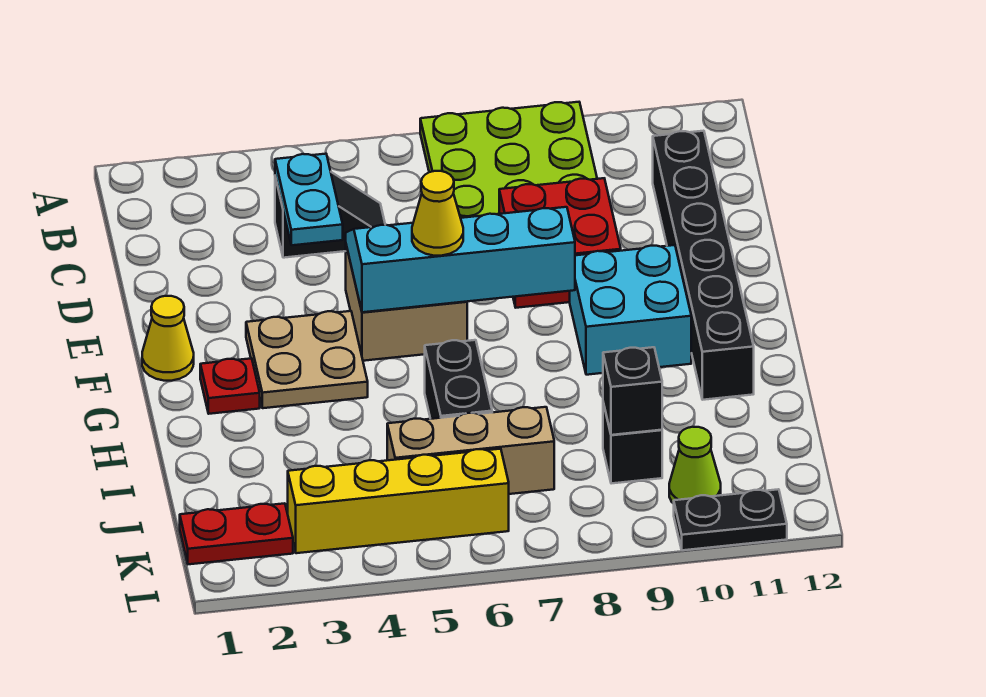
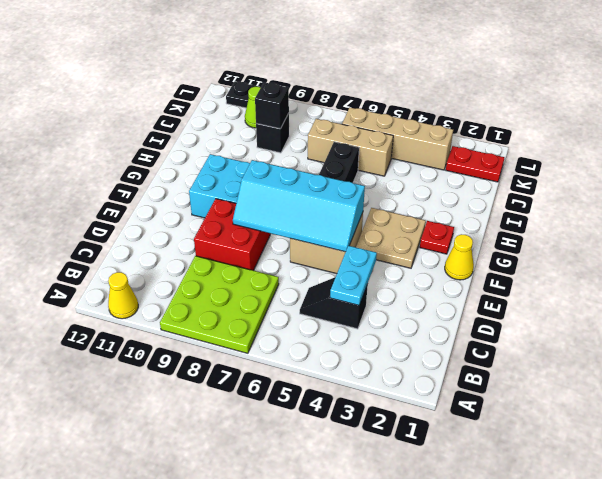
black brick C11:H11 level 1 -> none
yellow cone F6 level 3 -> yellow cone A11 level 1
yellow brick K3:K6 level 1 -> tan brick K3:K6 level 1

